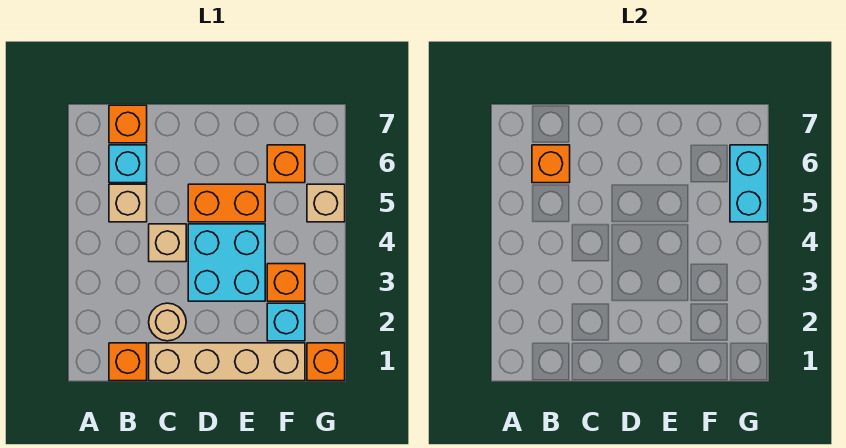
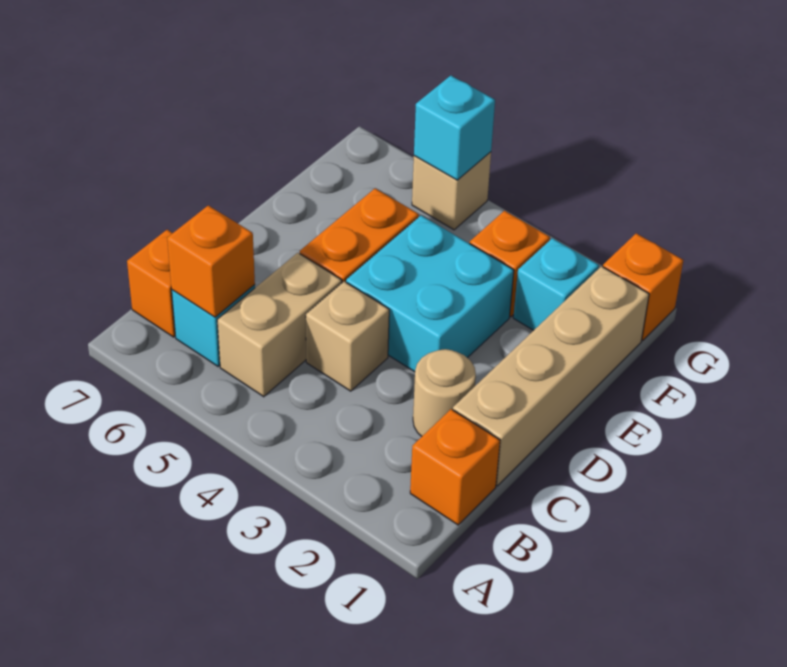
tan brick B5 level 1 -> tan brick B5:C5 level 1
orange brick F6 level 1 -> none
cyan brick G5:G6 level 2 -> cyan brick G5 level 2

